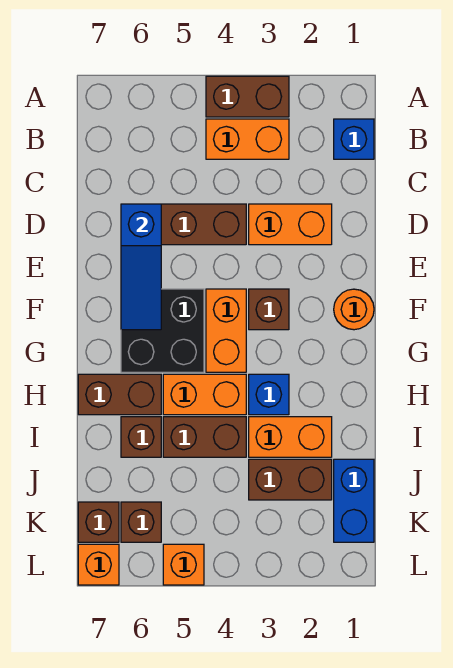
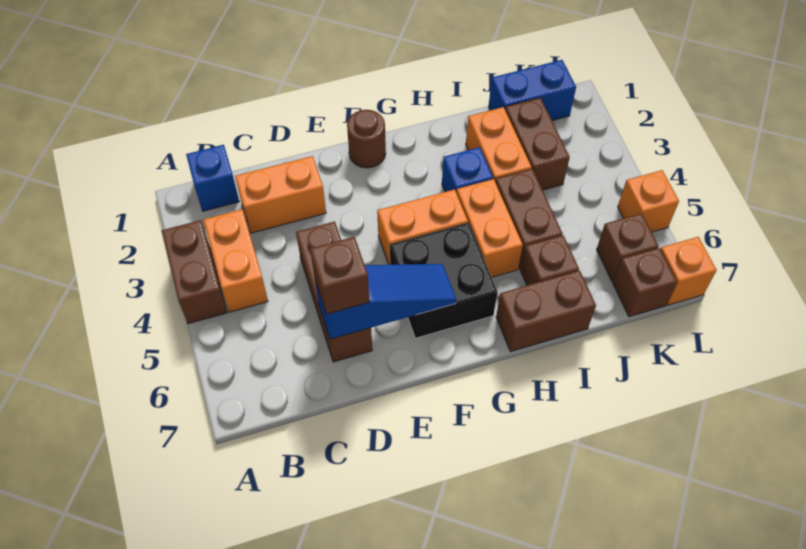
orange brick D2:D3 level 1 -> orange brick C2:D2 level 1
orange round brick F1 level 1 -> brown round brick F1 level 1
brown brick F3 level 1 -> brown brick D6 level 3
brown brick H6:H7 level 1 -> brown brick H7:I7 level 1

